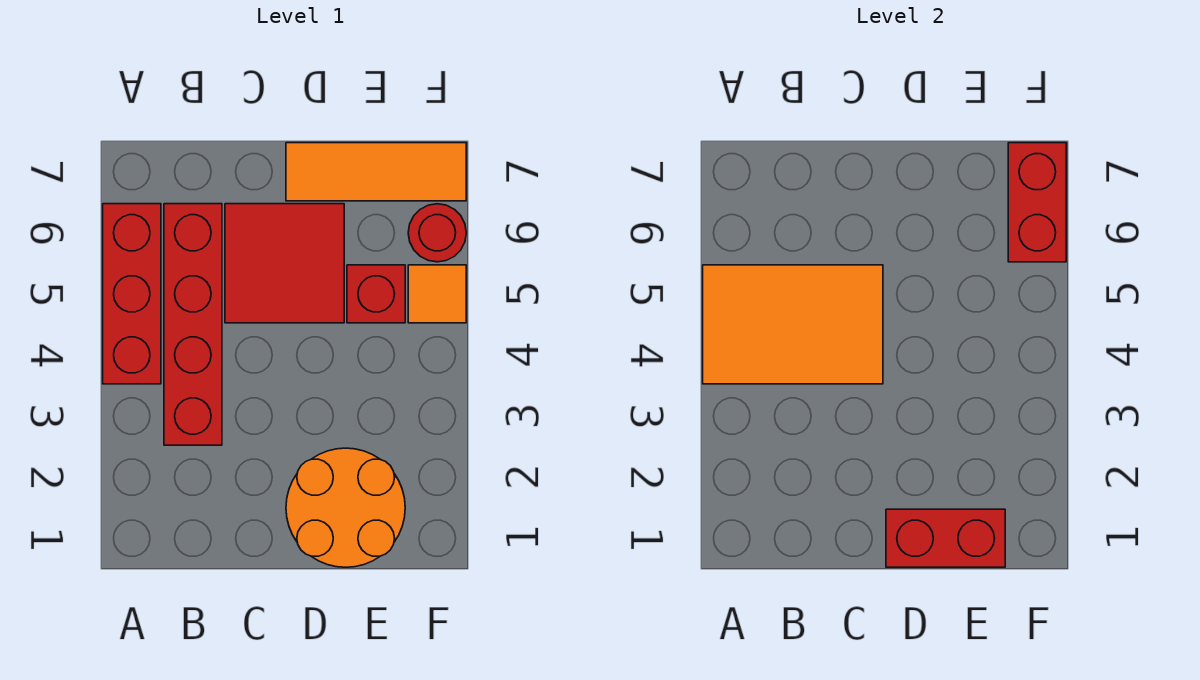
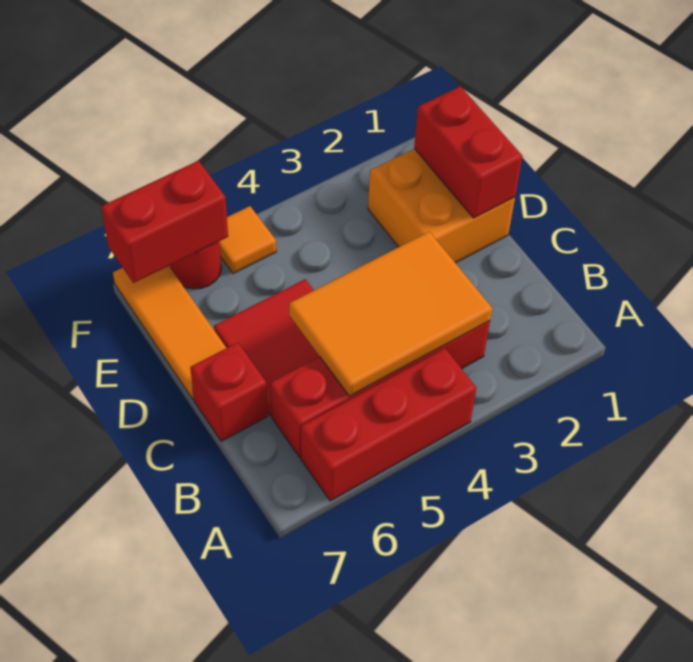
orange tile A4:C5 level 2 -> orange tile B3:C5 level 2
orange round brick D1:E2 level 1 -> orange brick D1:E2 level 1
red brick E5 level 1 -> red brick C7 level 1

